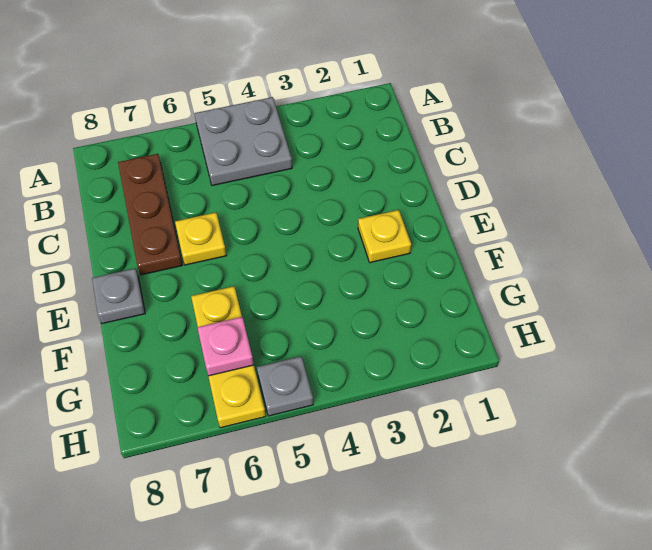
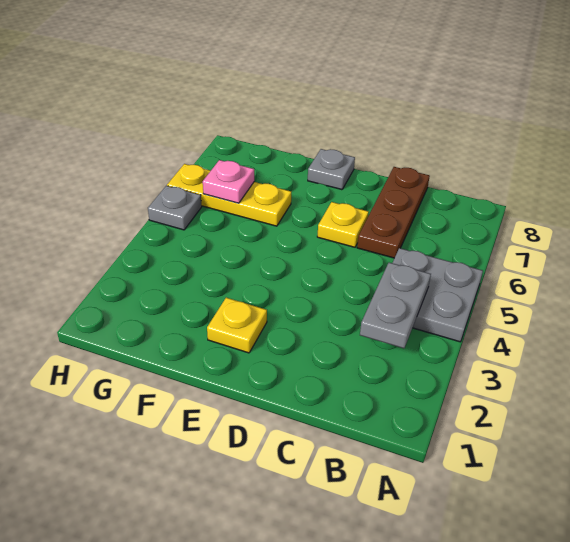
none -> grey plate B3:B4 level 2
brown plate B7:D7 level 1 -> brown plate C6:C8 level 1

